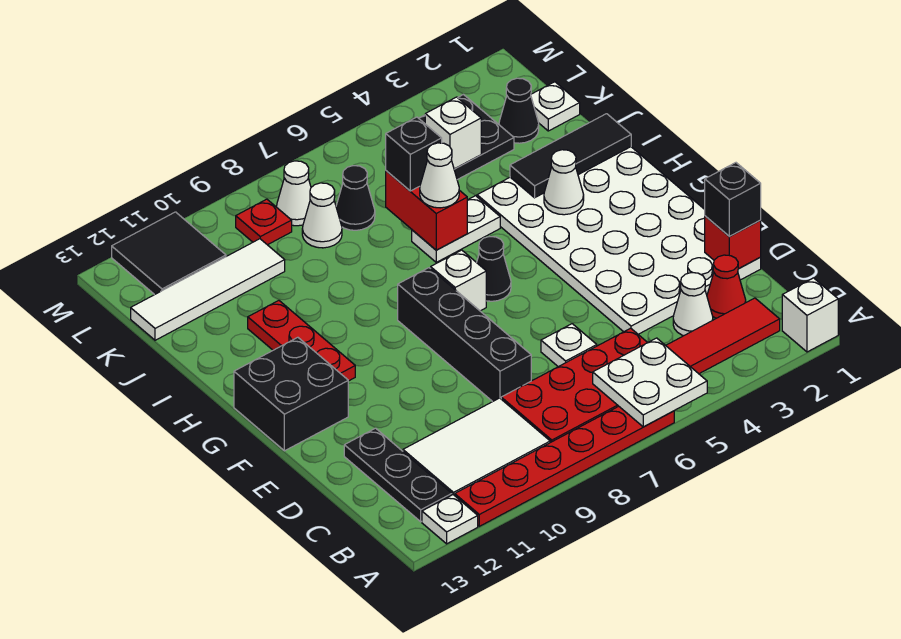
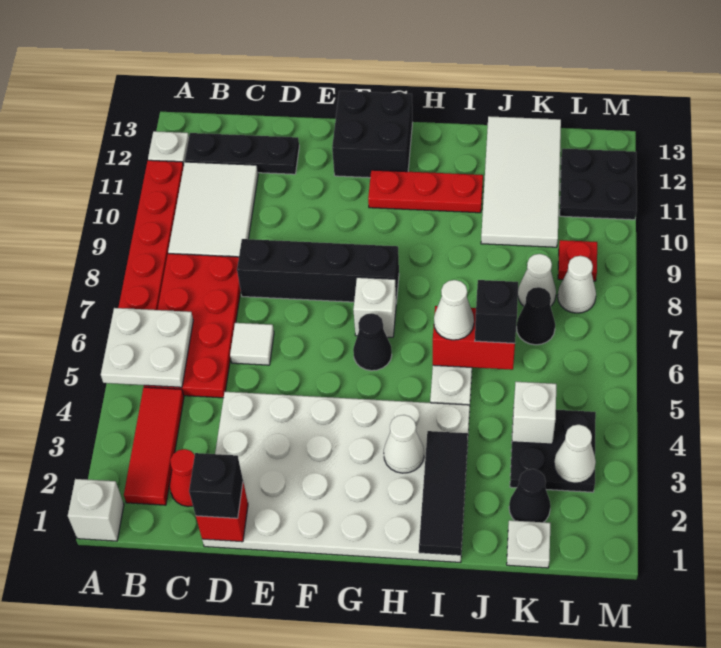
white cone C3 level 1 -> white cone L3 level 2
white plate D6 level 1 -> white tile D6 level 1
white tile K10:K13 level 1 -> white tile J10:K13 level 1
black tile L11:M12 level 1 -> black plate L11:M12 level 1

